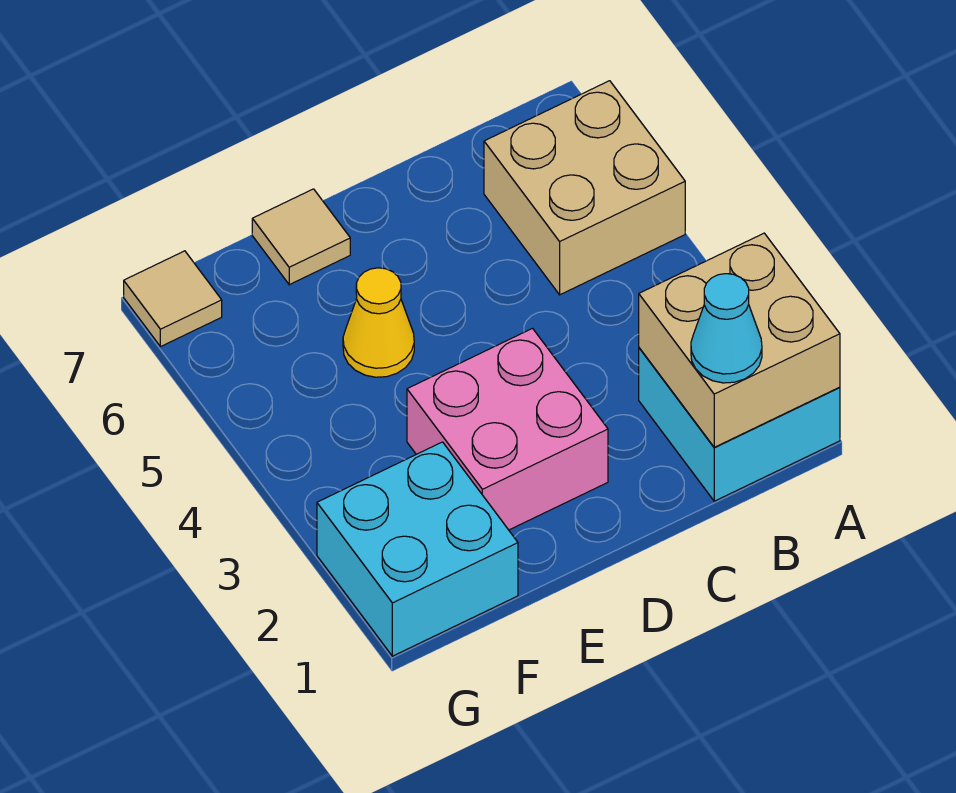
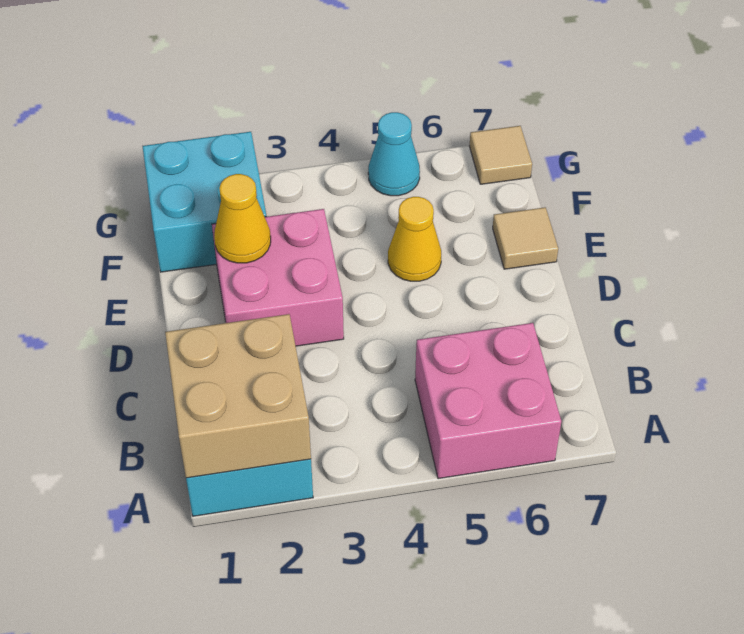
tan brick A5:B6 level 1 -> pink brick A5:B6 level 1
cyan cone B1 level 3 -> cyan cone G5 level 1
none -> yellow cone E2 level 2

